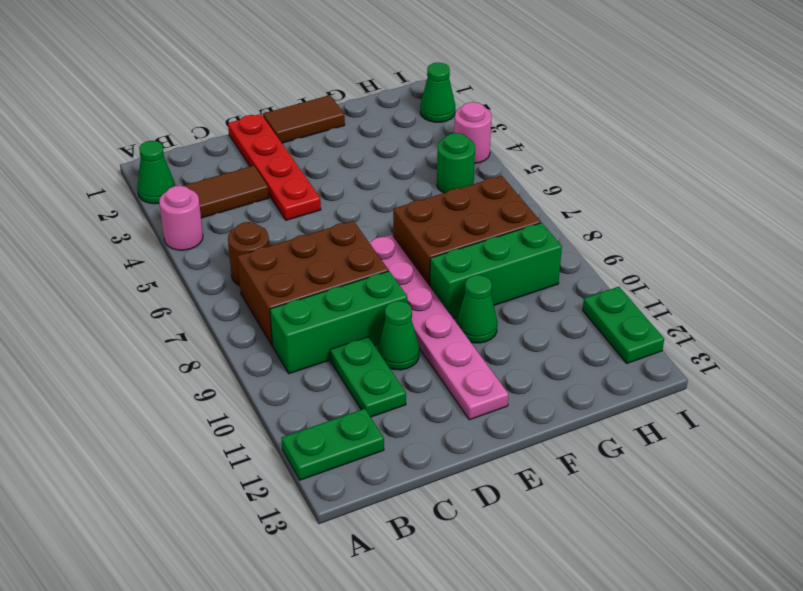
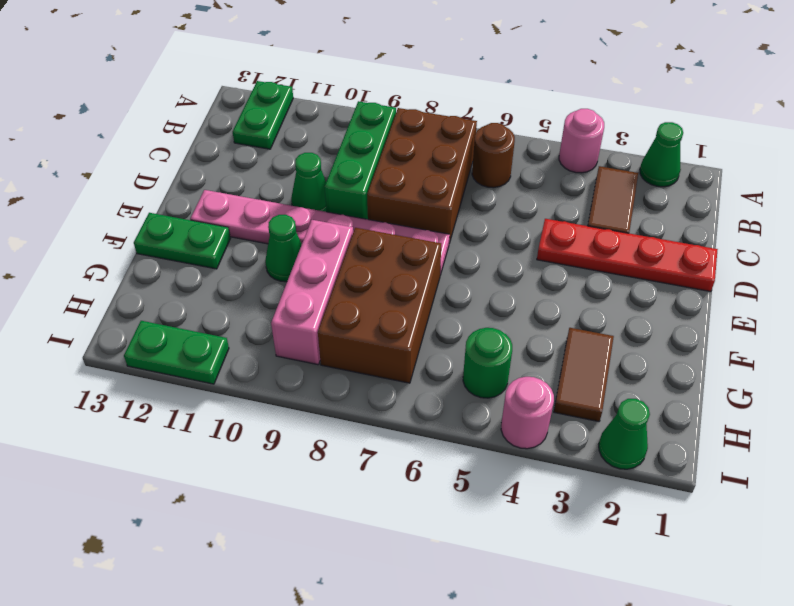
green plate C10:C11 level 1 -> green plate F12:F13 level 1
brown tile E1:F1 level 1 -> brown tile G3:H3 level 1
green brick F9:H9 level 1 -> pink brick F9:H9 level 1

